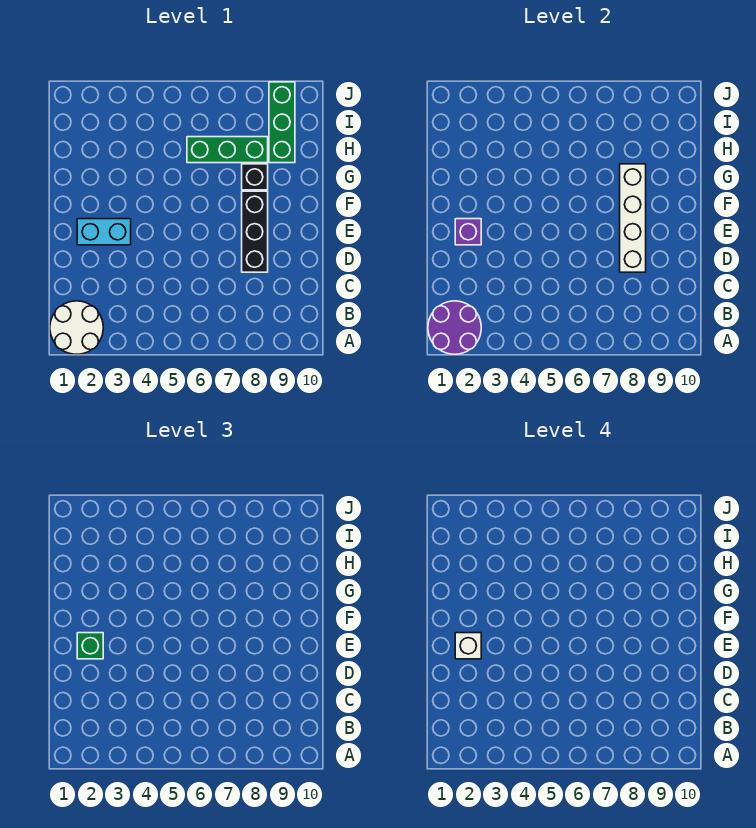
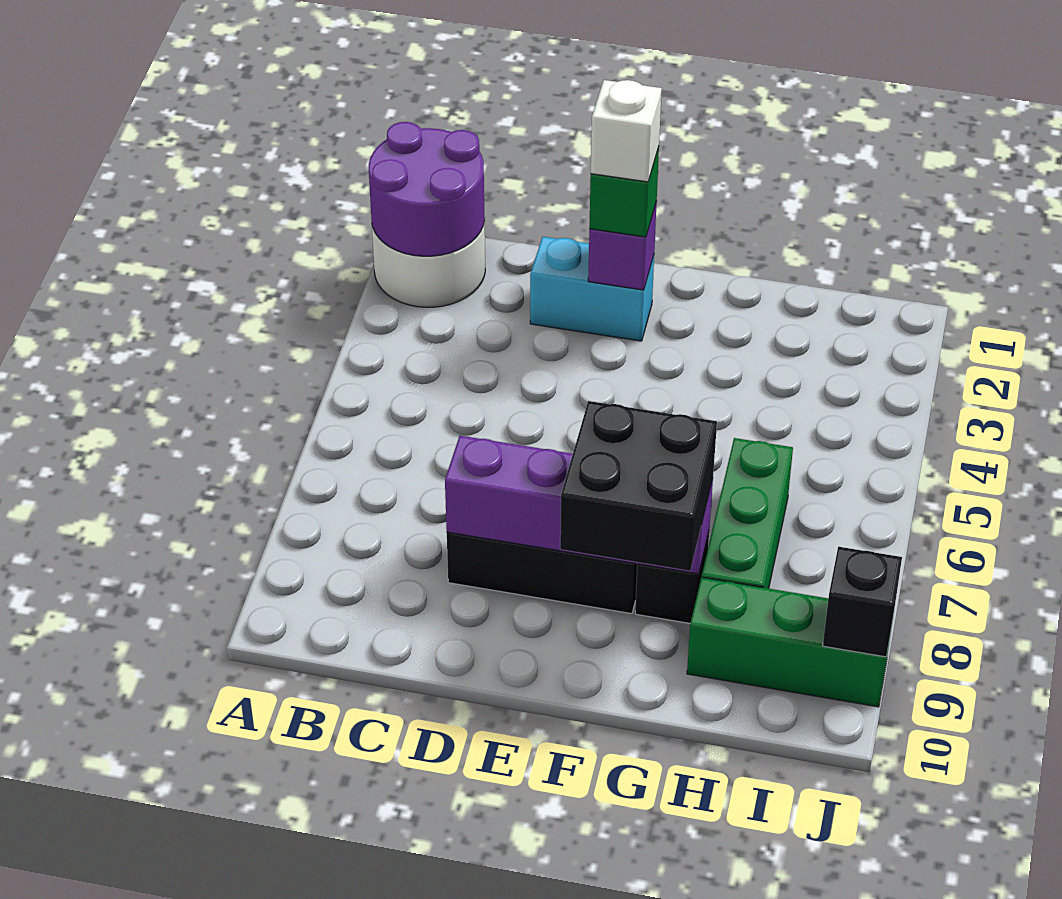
white brick D8:G8 level 2 -> purple brick D8:G8 level 2
cyan brick E2:E3 level 1 -> cyan brick D2:E2 level 1
none -> black brick F8:G9 level 3
none -> black brick J9 level 2

